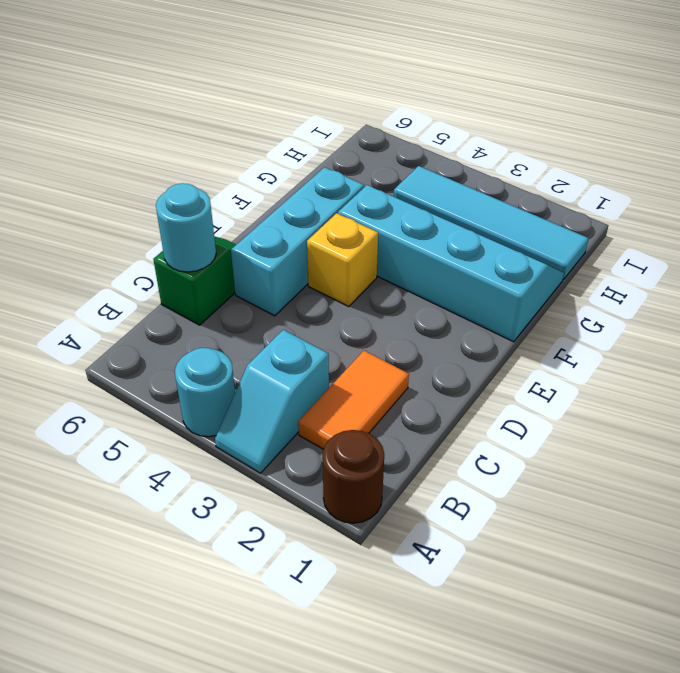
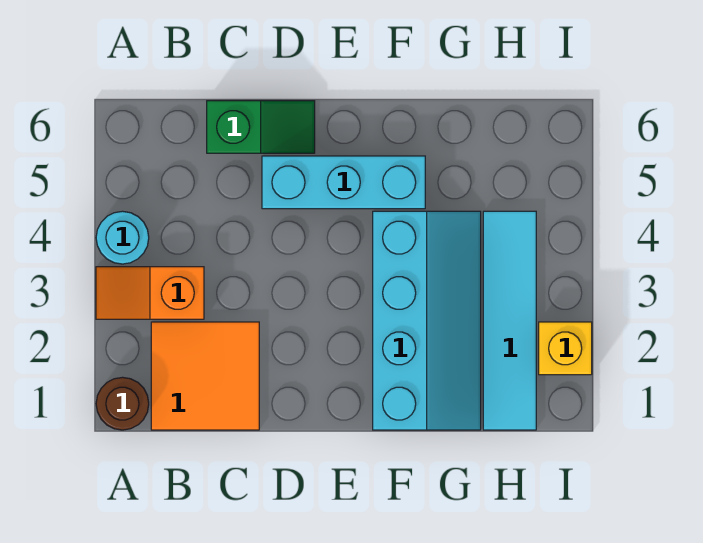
cyan slope A3:B3 level 1 top B -> orange slope A3:B3 level 1 top B
orange tile B2:C2 level 1 -> orange tile B1:C2 level 1
cyan round brick C6 level 2 -> none
yellow brick E4 level 1 -> yellow brick I2 level 1

